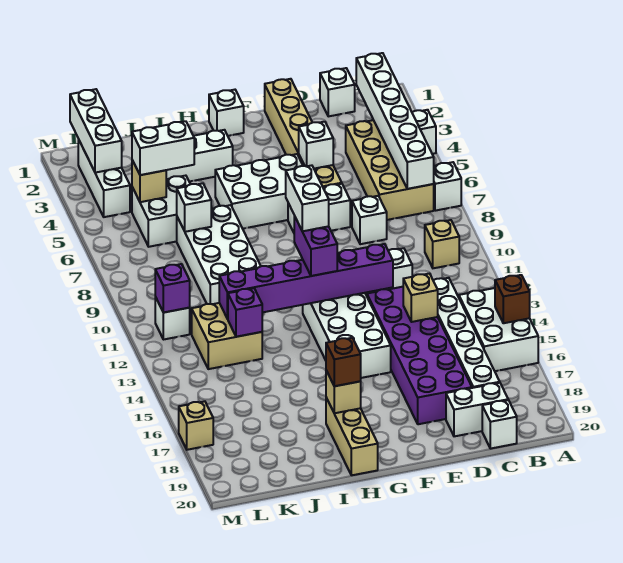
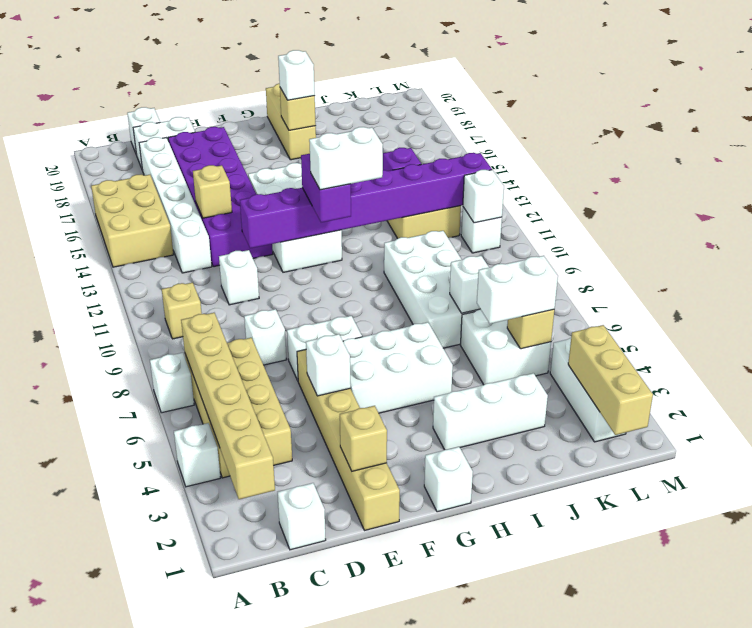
white brick A14:B16 level 1 -> tan brick A14:B16 level 1
brown brick A15 level 2 -> none
white brick B2:B7 level 2 -> tan brick B2:B7 level 2
purple brick E12:J12 level 2 -> purple brick E12:L12 level 2
white brick G10:G11 level 4 -> white brick G11:H11 level 4
brown brick H18 level 3 -> white brick H18 level 3
white brick L1:L3 level 2 -> tan brick L1:L3 level 2
purple brick L11 level 2 -> white brick L11 level 2
tan brick M17 level 1 -> tan brick E2 level 2

